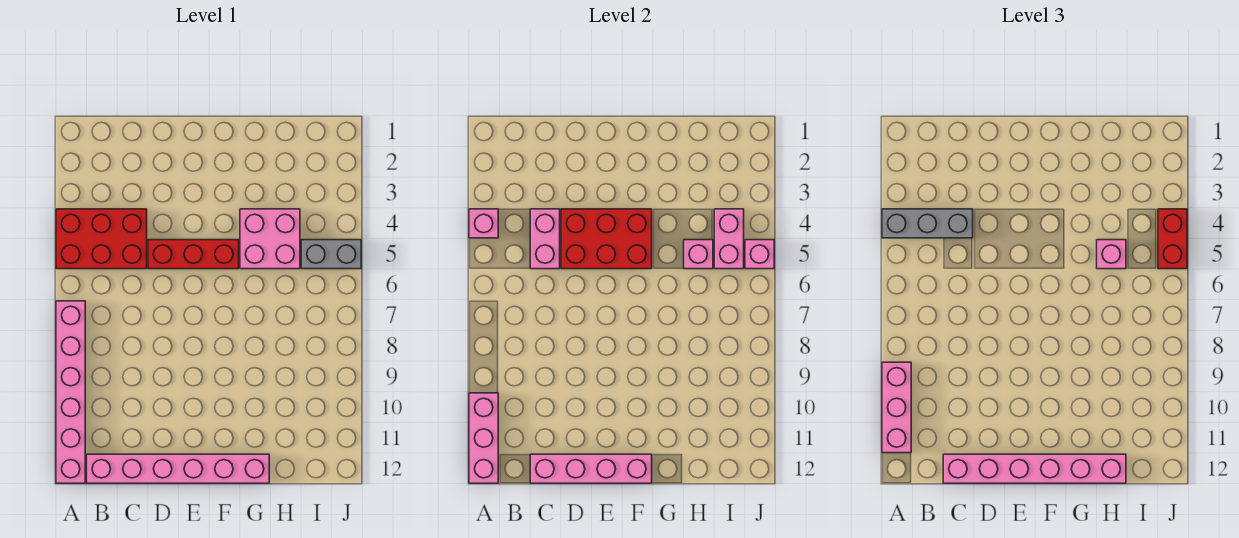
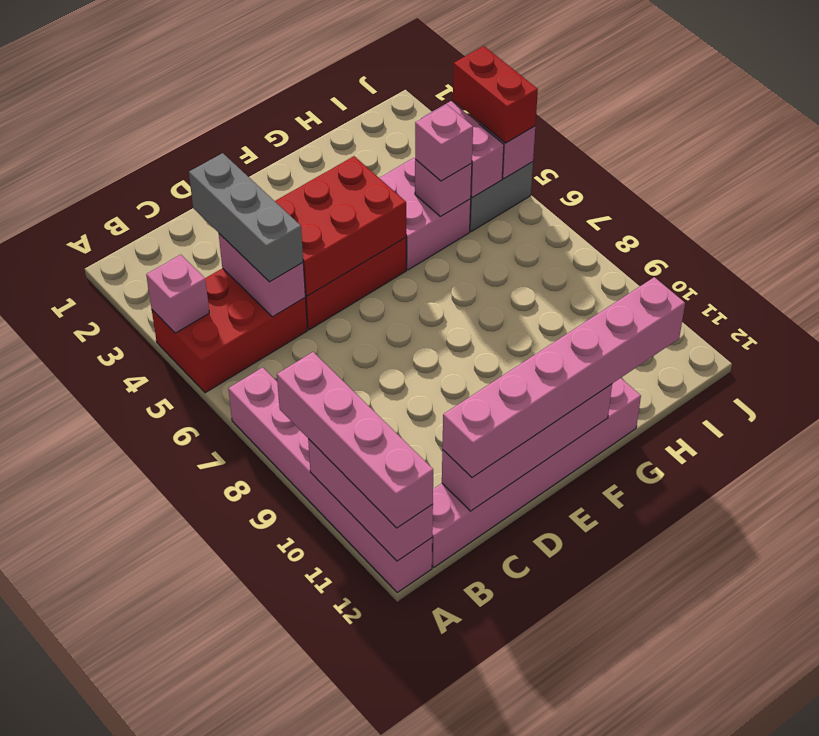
grey brick A4:C4 level 3 -> grey brick C3:C5 level 3
pink brick A9:A11 level 3 -> pink brick A9:A12 level 3

